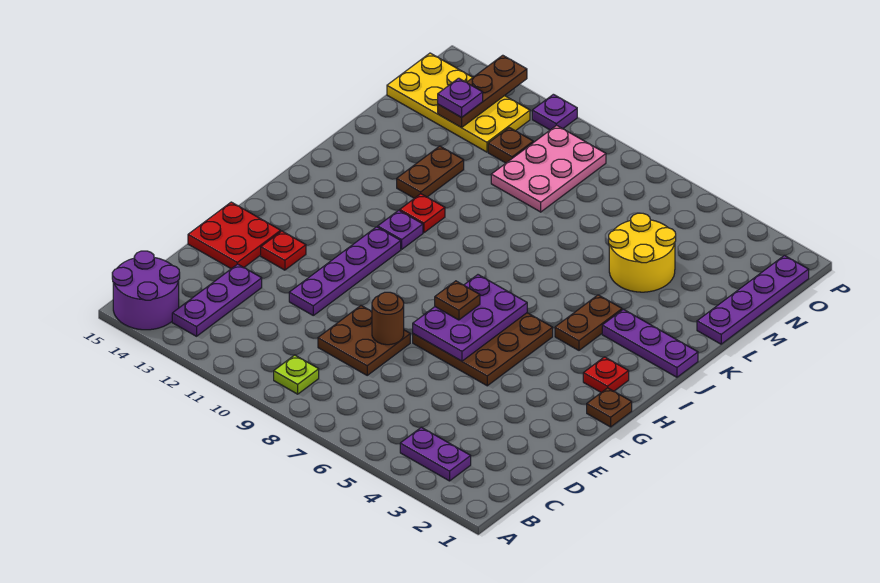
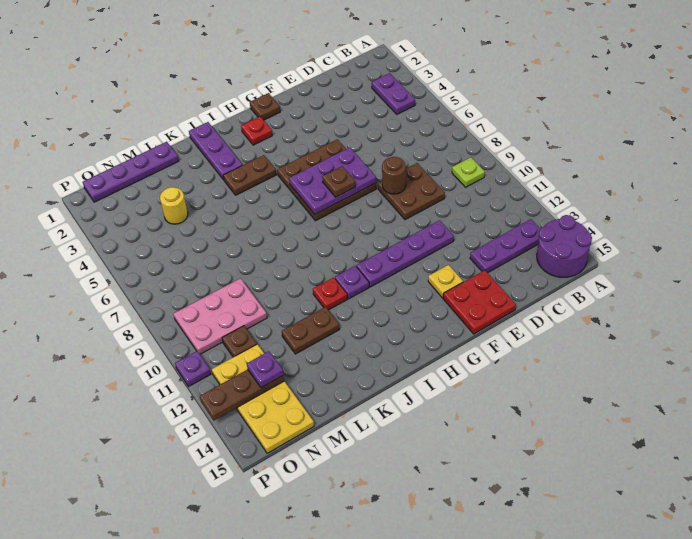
red plate F13 level 1 -> yellow plate F13 level 1
yellow round brick L4:M5 level 1 -> yellow round brick M4 level 1

